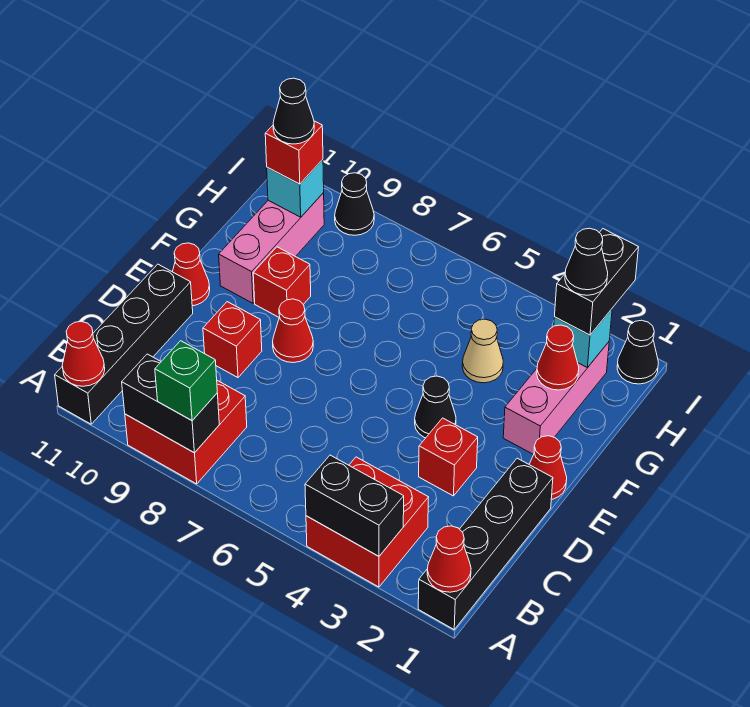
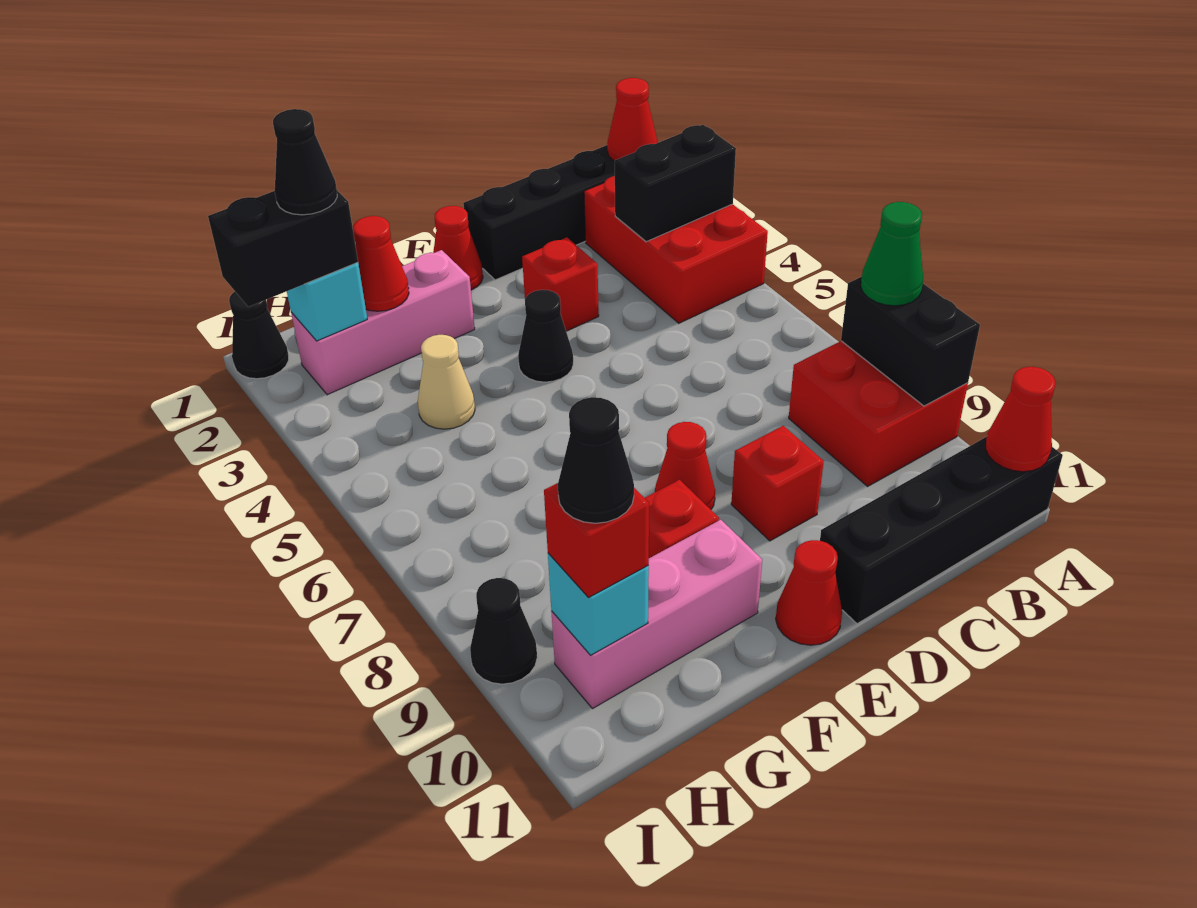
red brick A3:B4 level 1 -> red brick A2:B4 level 1
black brick A3:A4 level 2 -> black brick A3:B3 level 2
green brick A8 level 3 -> green cone A8 level 3

